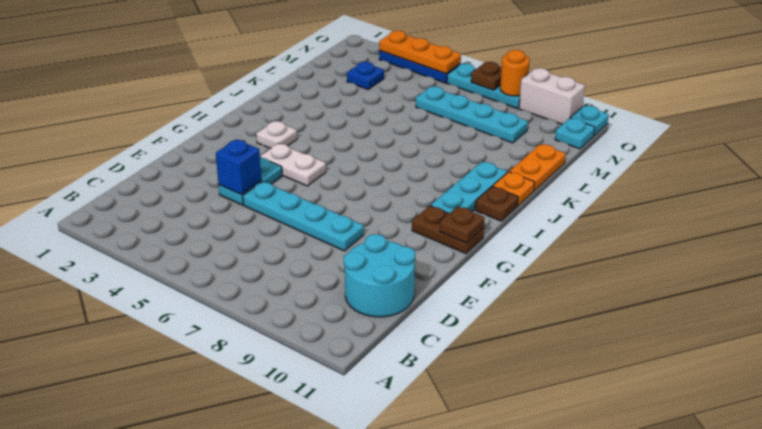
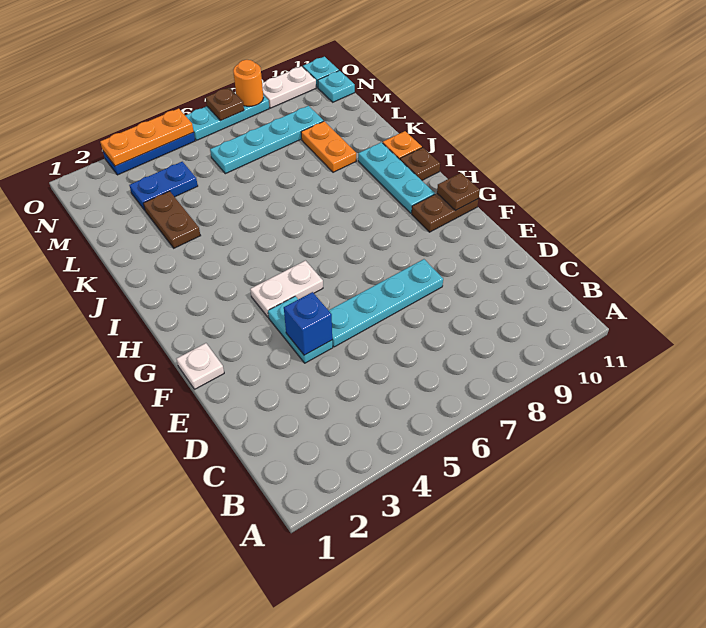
cyan round brick C10:D11 level 1 -> none
white plate H3 level 1 -> white plate F1 level 1
none -> brown plate K3:L3 level 1
orange plate K11:L11 level 1 -> orange plate K9:L9 level 1
blue plate M3 level 1 -> blue plate M3:M4 level 1
white brick O9:O10 level 1 -> white plate O9:O10 level 1

